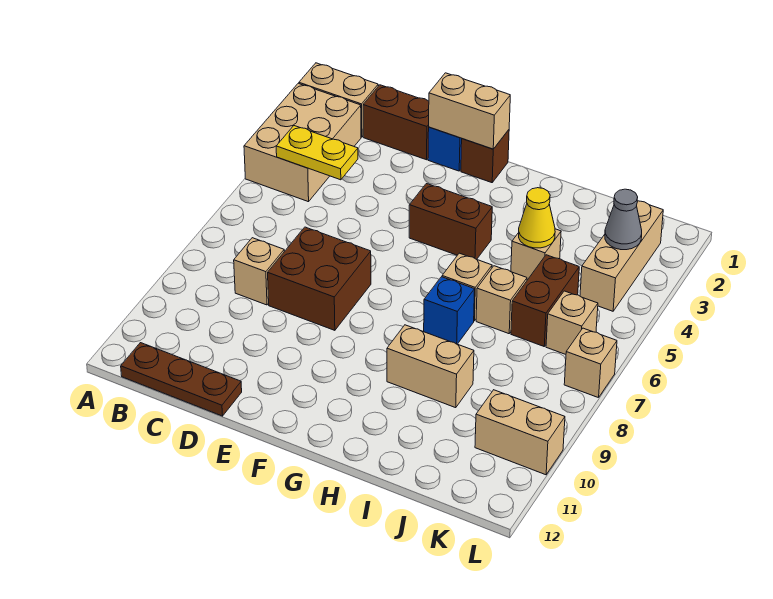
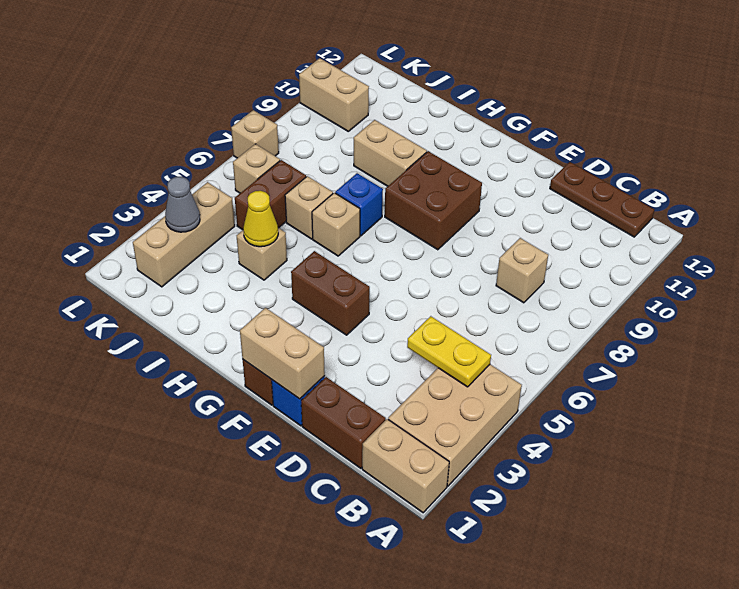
brown brick D7:E8 level 1 -> brown brick F8:G9 level 1

